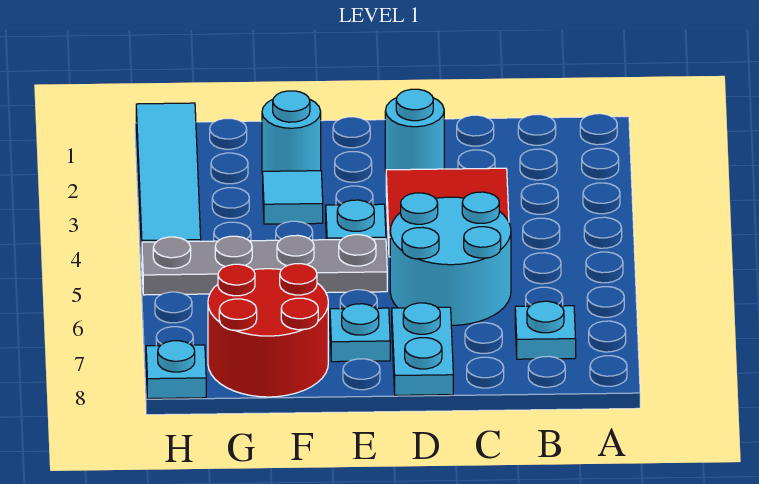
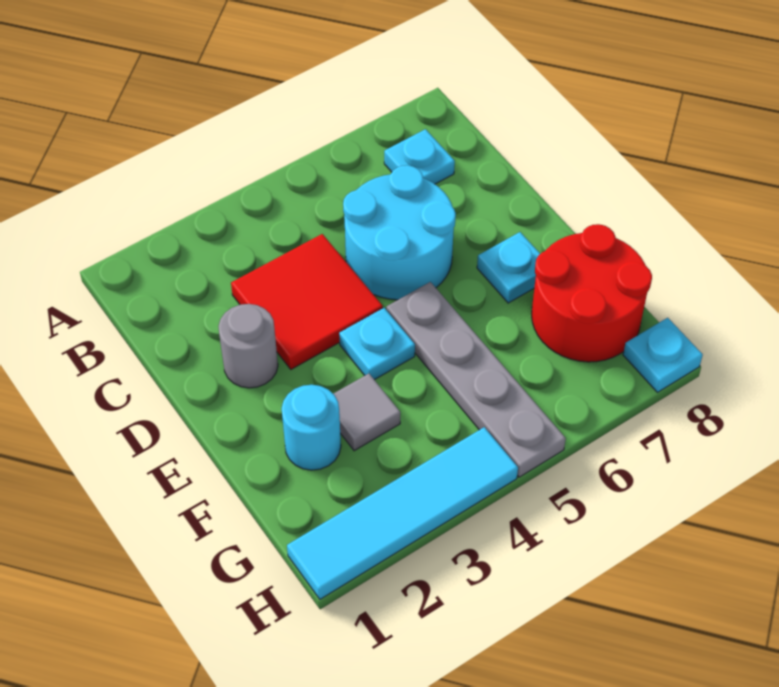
cyan round brick D2 level 1 -> grey round brick D2 level 1
cyan plate D7:D8 level 1 -> none
cyan tile F3 level 1 -> grey tile F3 level 1

